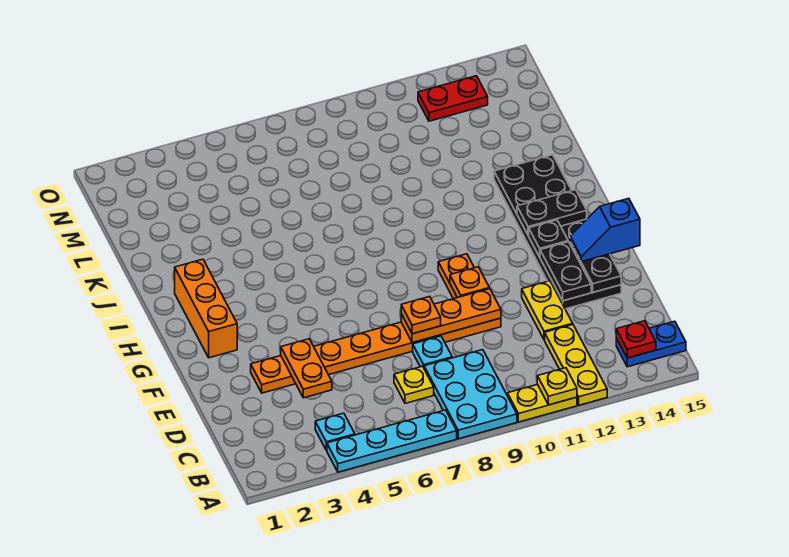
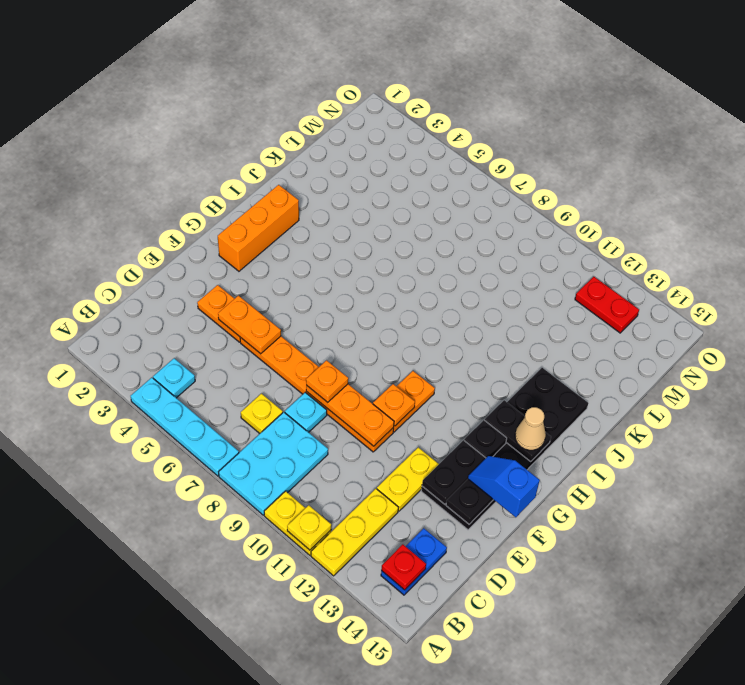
blue plate B14:B15 level 1 -> blue plate B14:C14 level 1
orange plate D4:E4 level 2 -> orange plate E4:E5 level 2
none -> tan cone H14 level 3

